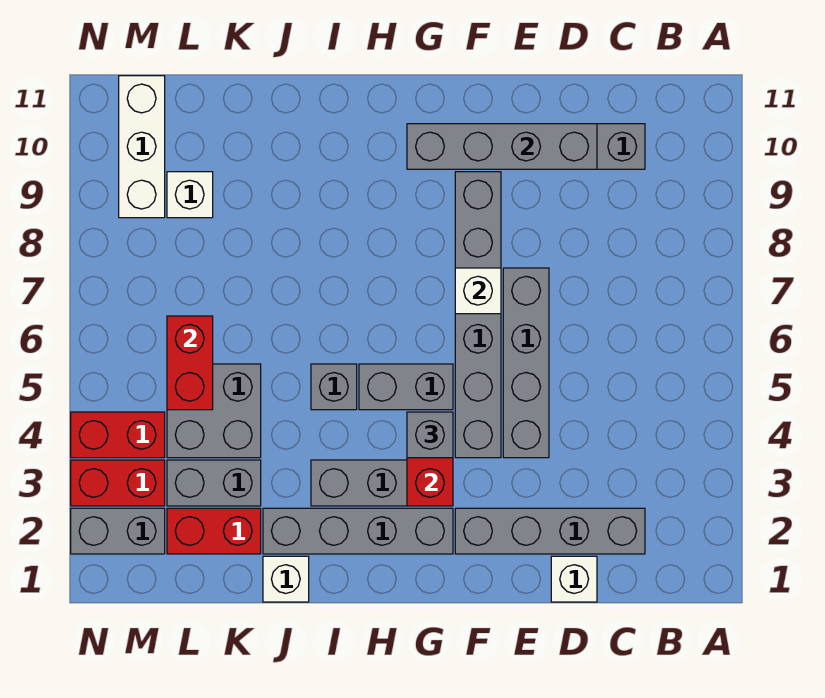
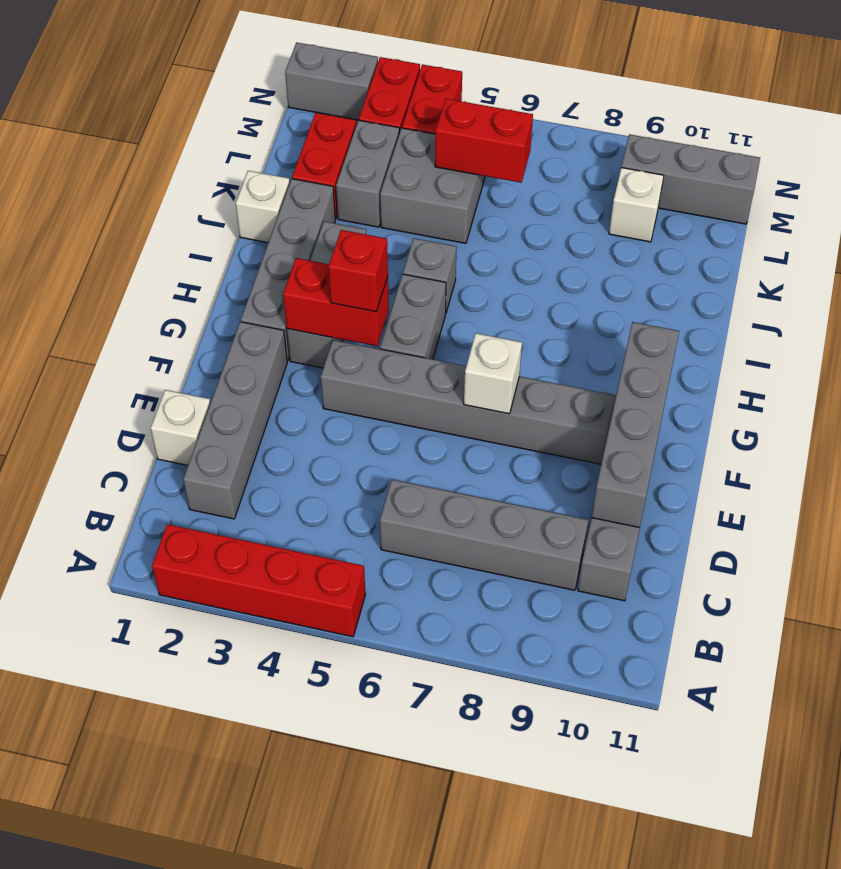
none -> red brick A2:A5 level 1
grey brick E4:E7 level 1 -> grey brick C6:C9 level 1
grey brick G4 level 3 -> red brick G4 level 3
grey brick M2:N2 level 1 -> grey brick N1:N2 level 1
white brick M9:M11 level 1 -> grey brick M9:M11 level 1

